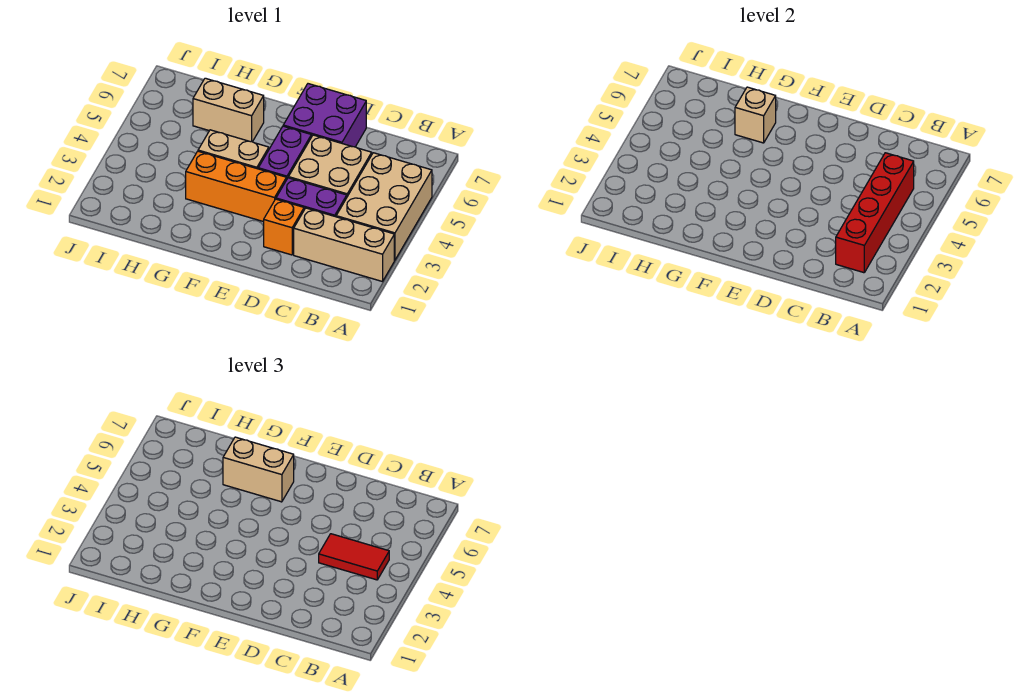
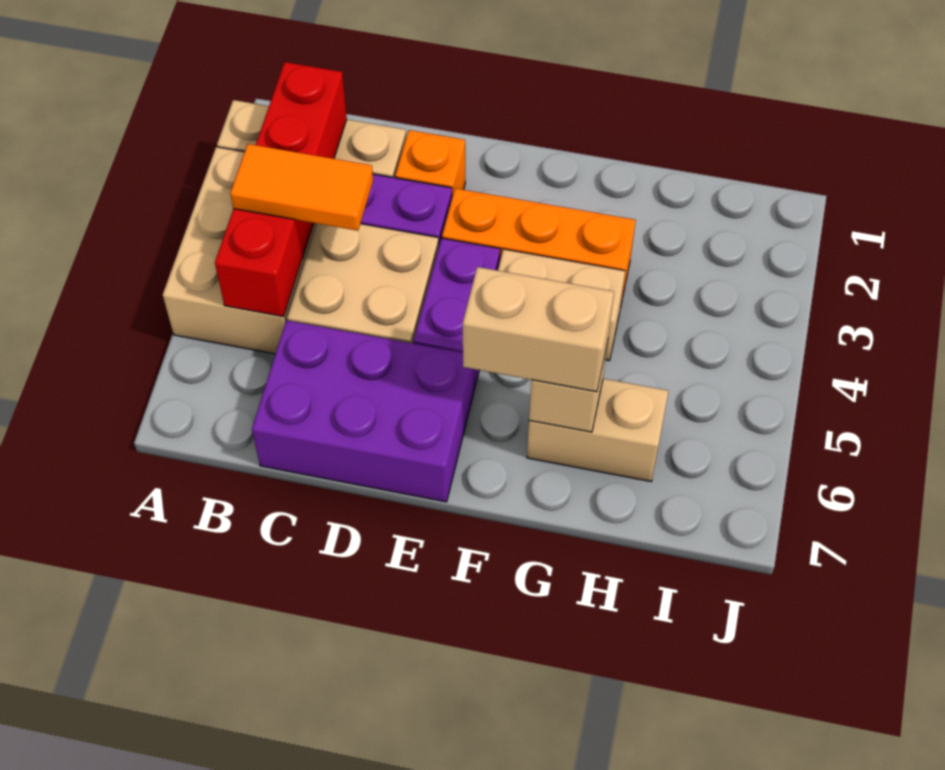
red tile B4:C4 level 3 -> orange tile B4:C4 level 3
purple brick D6:E7 level 1 -> purple brick C6:E7 level 1

